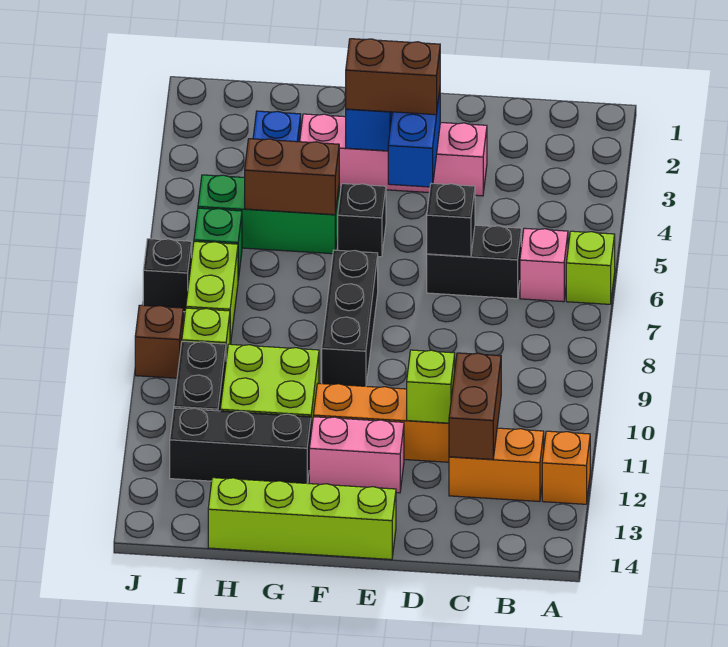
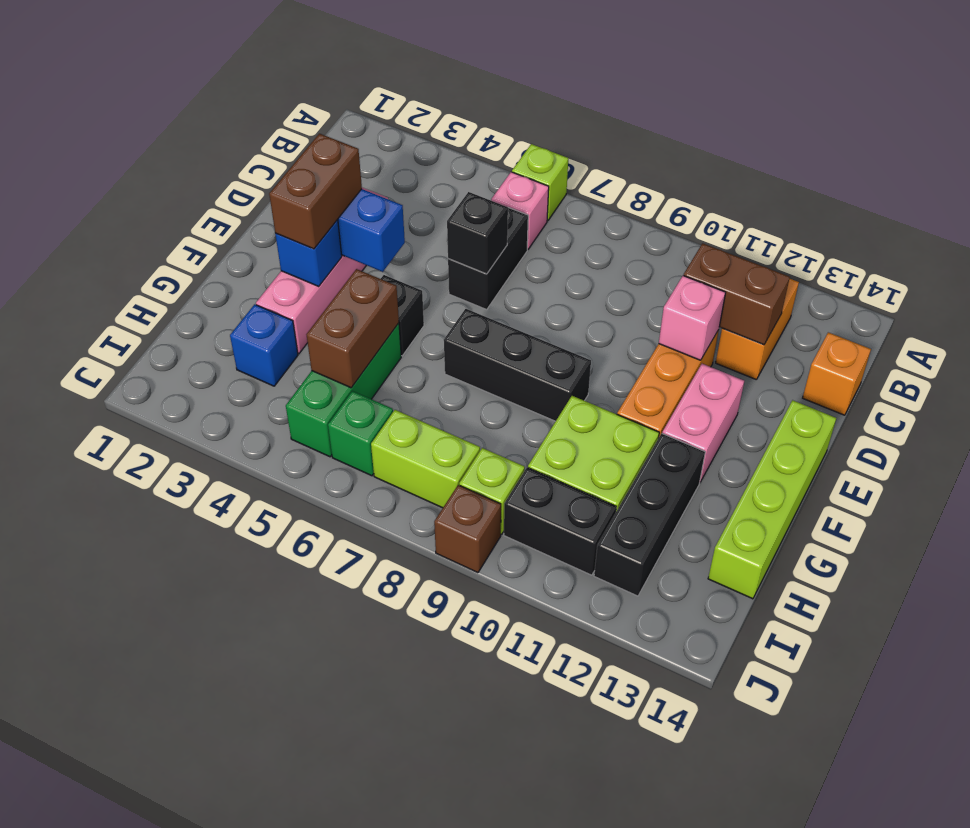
orange brick A12 level 1 -> orange brick C14 level 1
lime brick D11 level 2 -> pink brick D11 level 2
black brick J7 level 1 -> none

